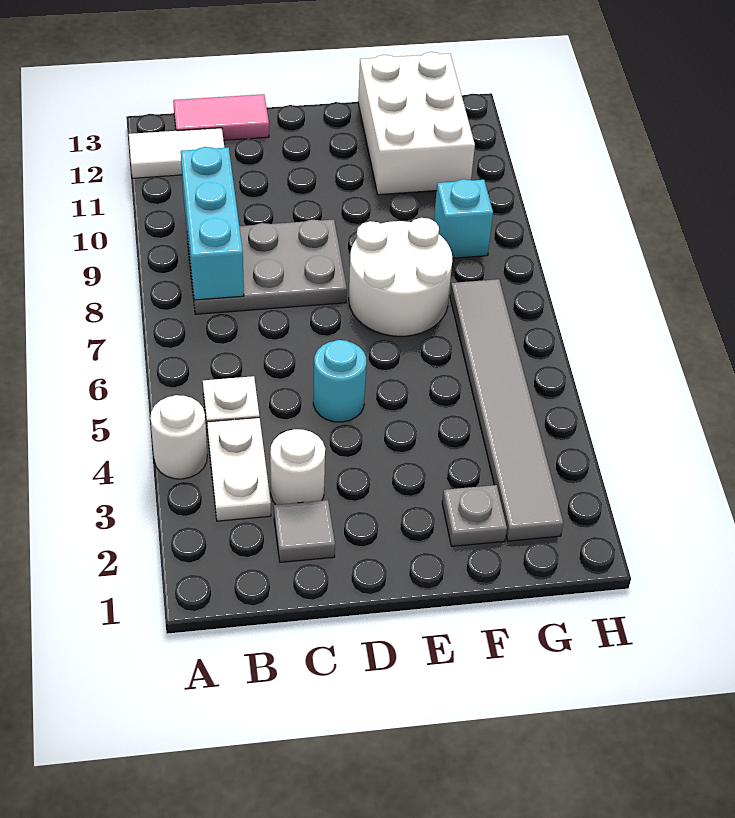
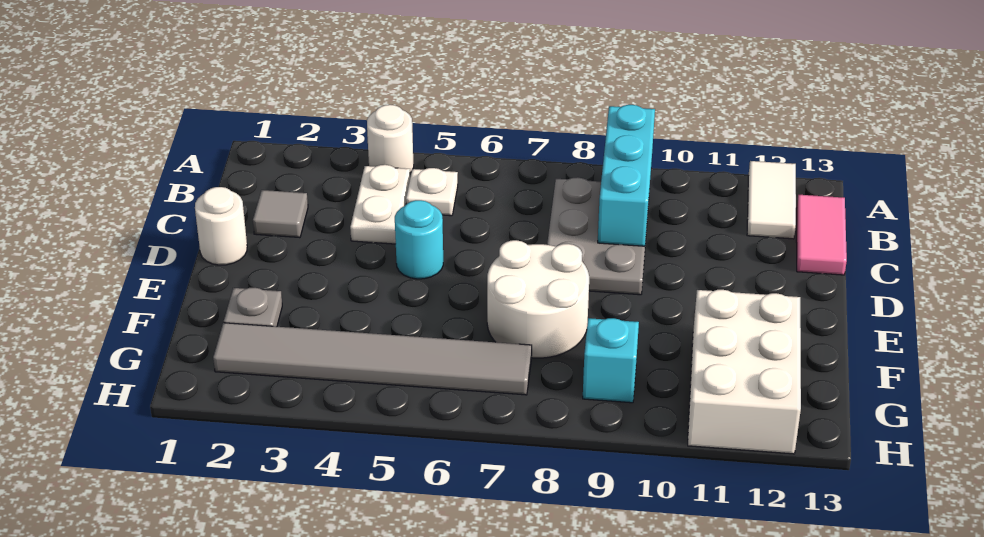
white plate B3:B4 level 1 -> white plate B4:C4 level 1
cyan brick B8:B10 level 2 -> cyan brick A9:C9 level 2
white round brick C3 level 1 -> white round brick D1 level 1
white brick F11:G13 level 1 -> white brick F11:H12 level 1

